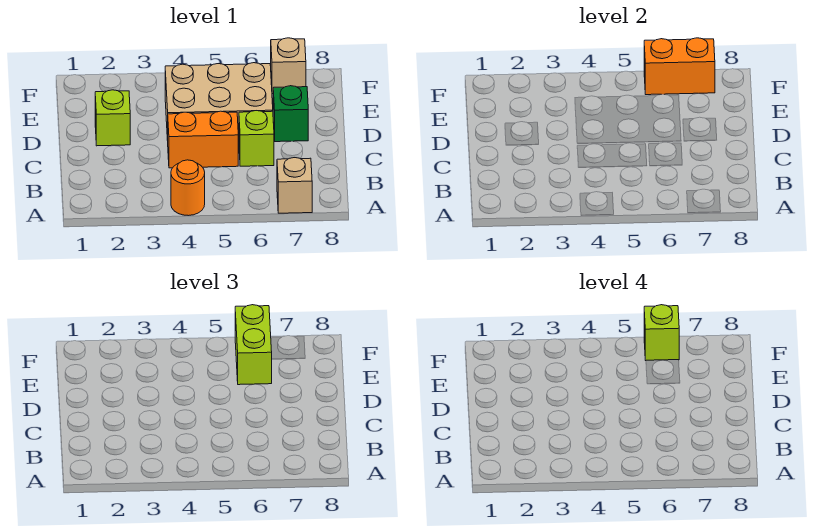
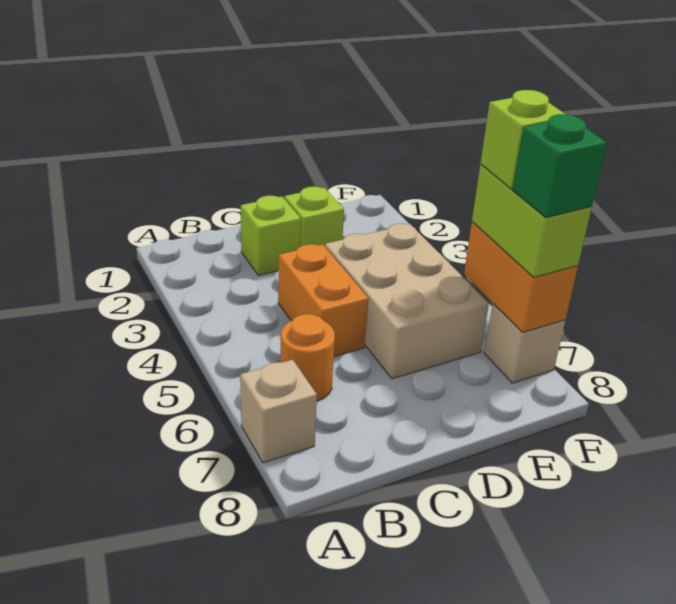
orange round brick A4 level 1 -> orange round brick B6 level 1
lime brick C6 level 1 -> lime brick C2 level 1
green brick D7 level 1 -> green brick F7 level 4
lime brick E6:F6 level 3 -> lime brick F6:F7 level 3

